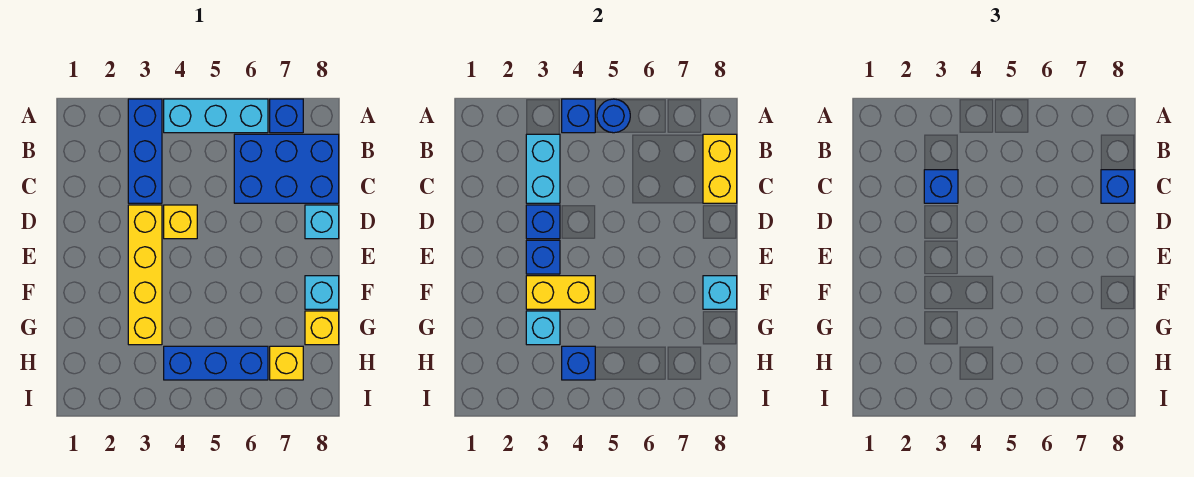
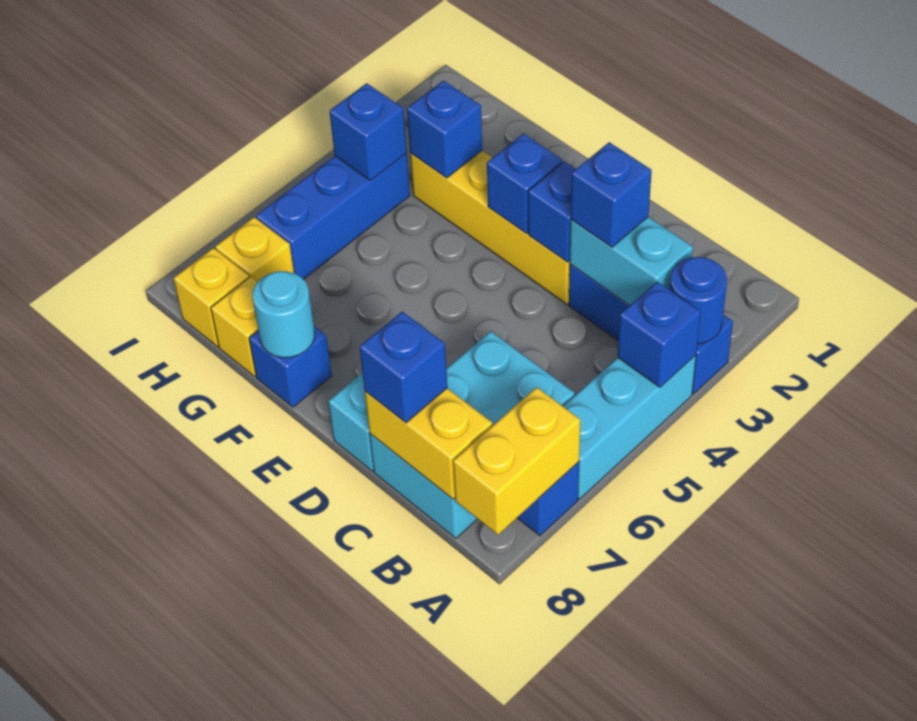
blue round brick A5 level 2 -> blue round brick A3 level 2
blue brick B6:C8 level 1 -> cyan brick B6:C8 level 1
yellow brick D4 level 1 -> yellow brick H8 level 1
yellow brick F3:F4 level 2 -> yellow brick A7:A8 level 2
cyan brick F8 level 1 -> blue brick F8 level 1
cyan brick F8 level 2 -> cyan round brick F8 level 2
cyan brick G3 level 2 -> blue brick G3 level 2

